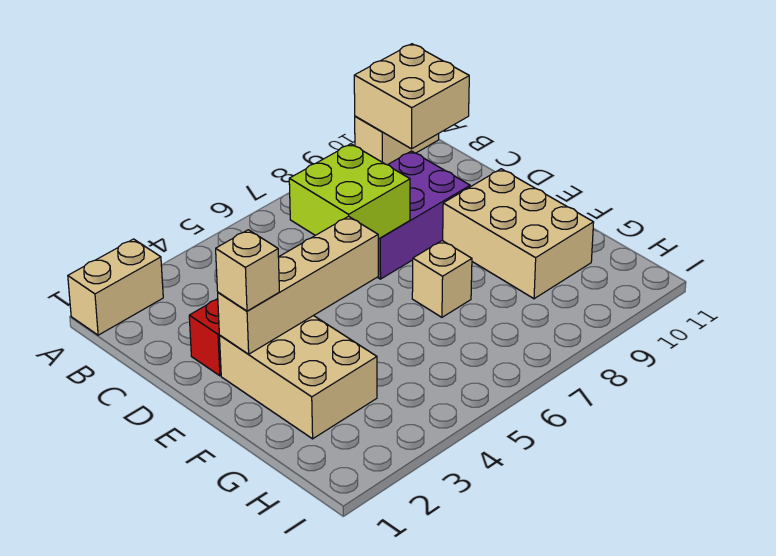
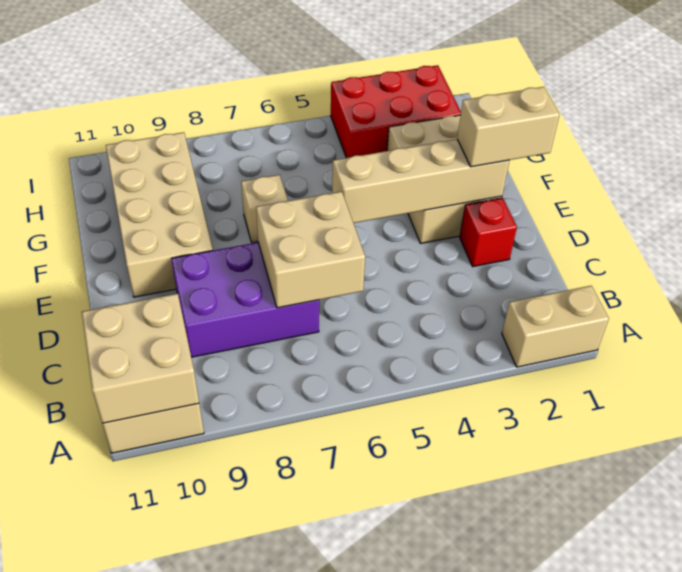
lime brick C6:D7 level 2 -> tan brick C6:D7 level 2
tan brick E2 level 3 -> tan brick E1:E2 level 3
tan brick E9:G10 level 1 -> tan brick E9:H10 level 1
none -> red brick H2:I4 level 1

